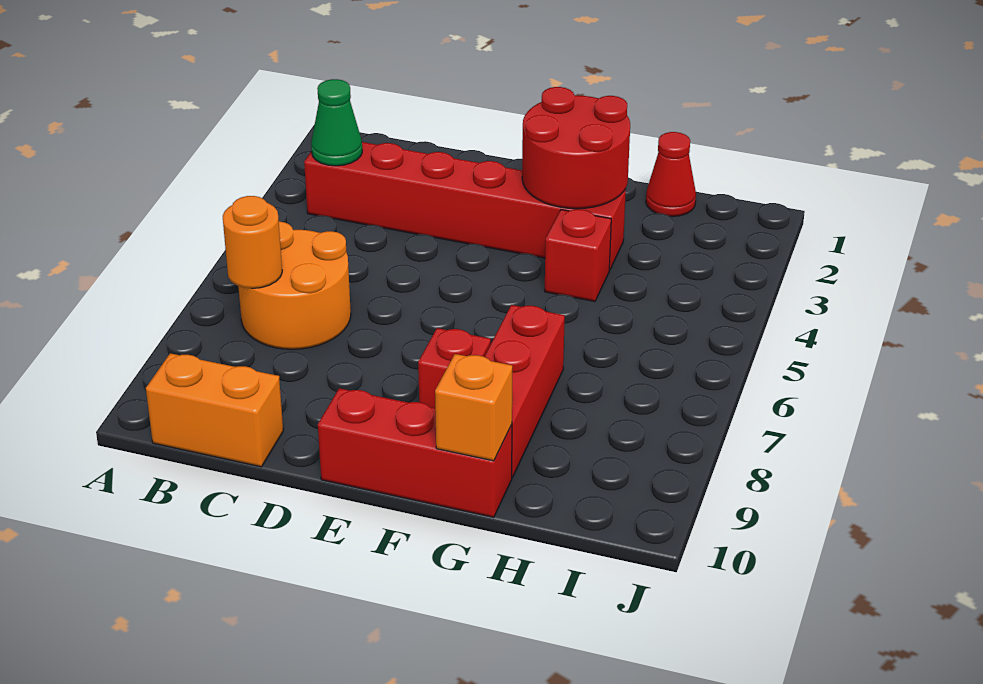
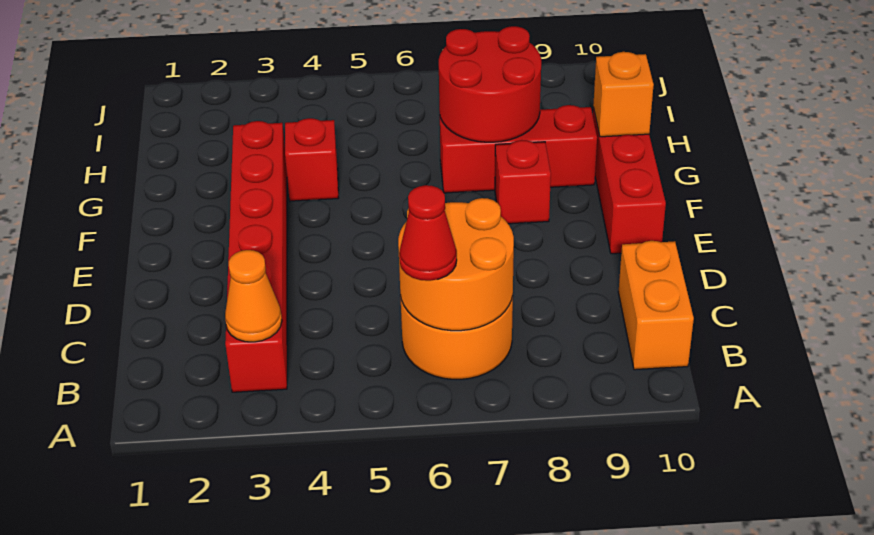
green cone B3 level 2 -> orange cone B3 level 2
orange round brick B7 level 2 -> orange round brick B6:C7 level 2
red round brick F2:G3 level 2 -> red round brick G7:H8 level 2
red cone H1 level 1 -> red cone B6 level 3

